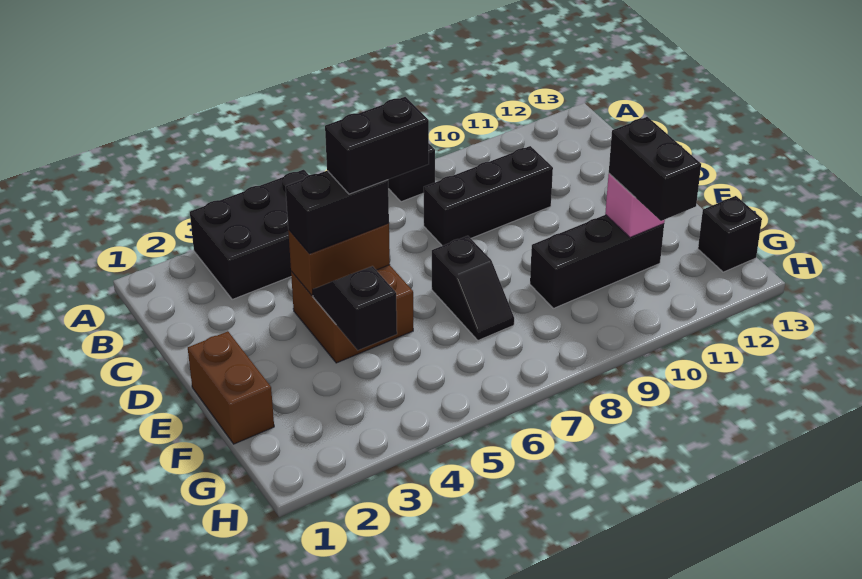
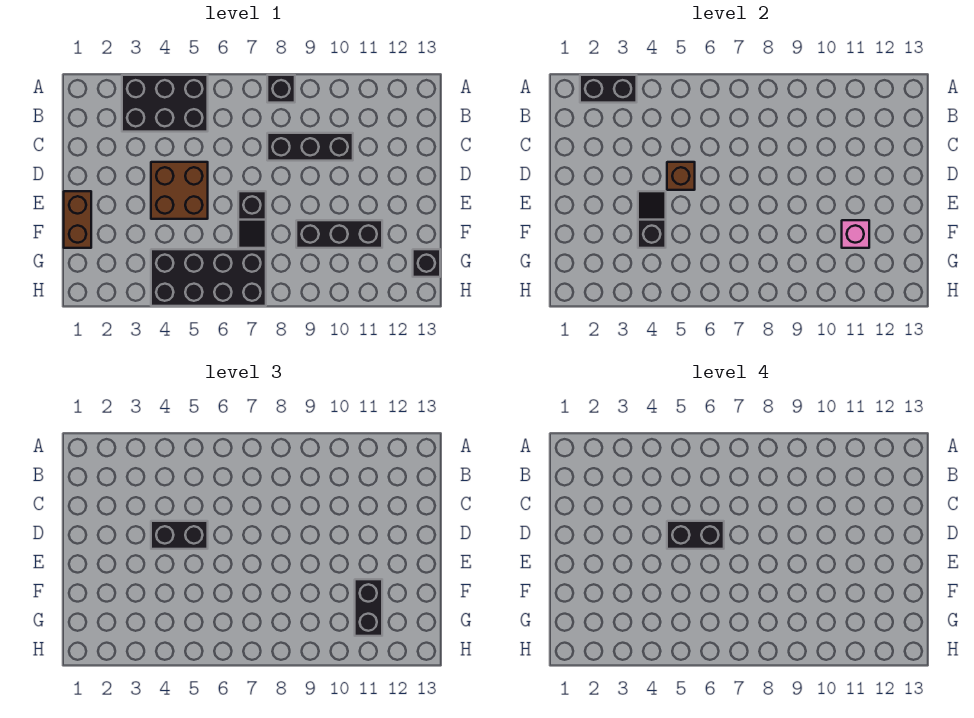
none -> black brick A2:A3 level 2
brown brick D4:D5 level 2 -> brown brick D5 level 2
none -> black brick G4:H7 level 1

